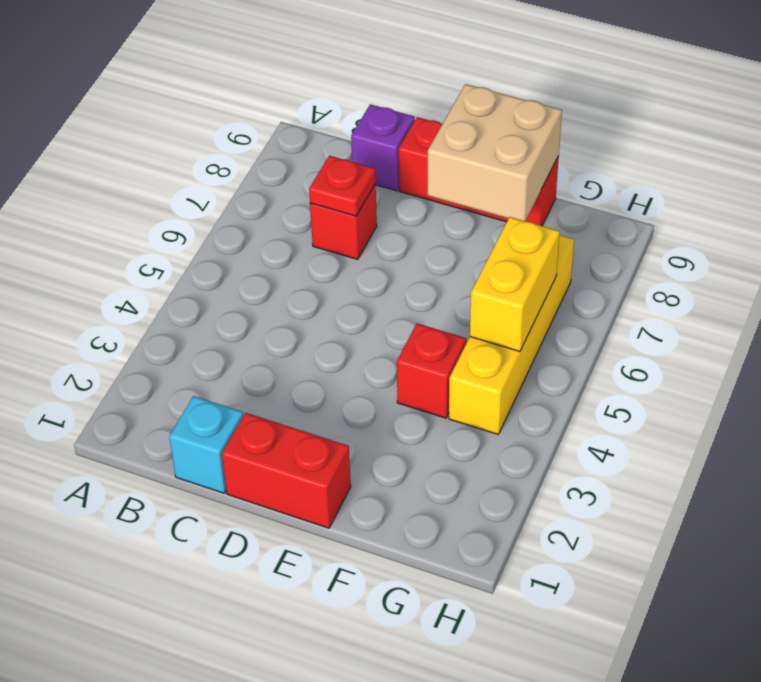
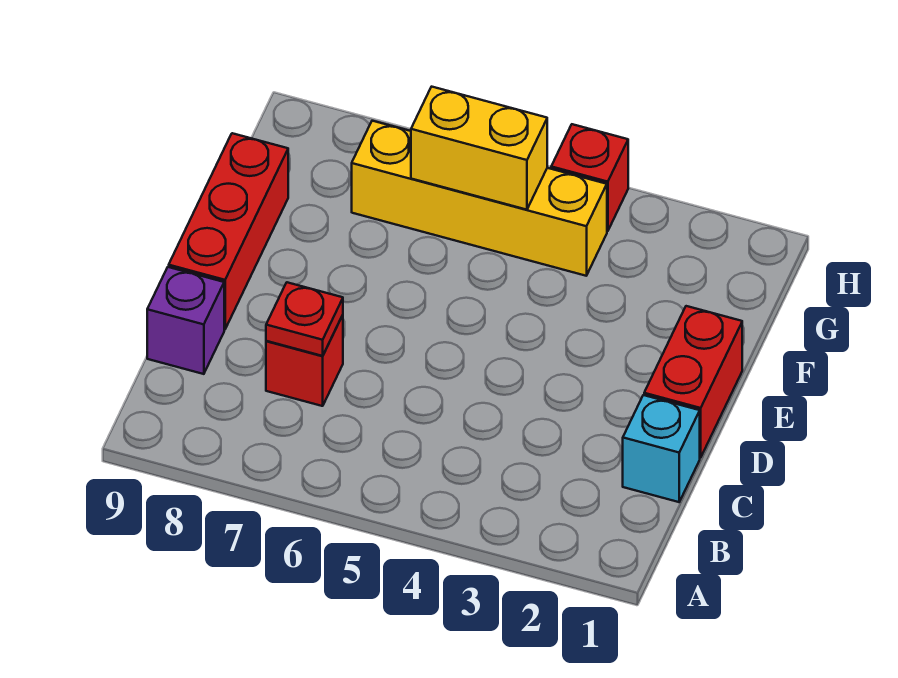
tan brick E8:F9 level 2 -> none
red brick F4 level 1 -> red brick H4 level 1

